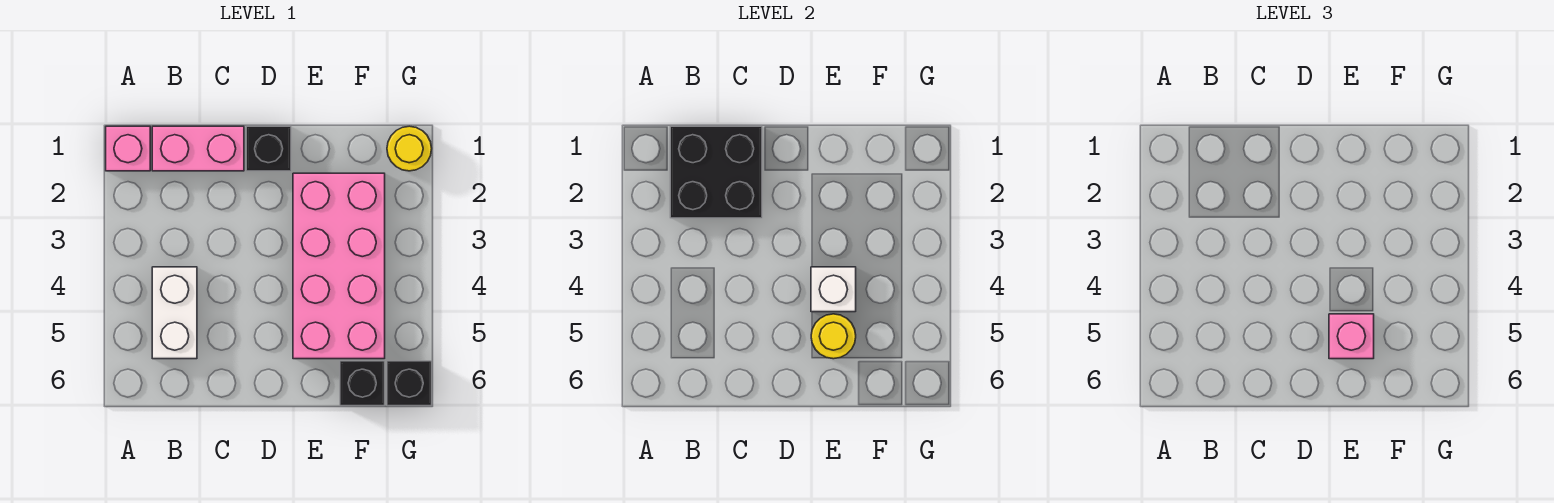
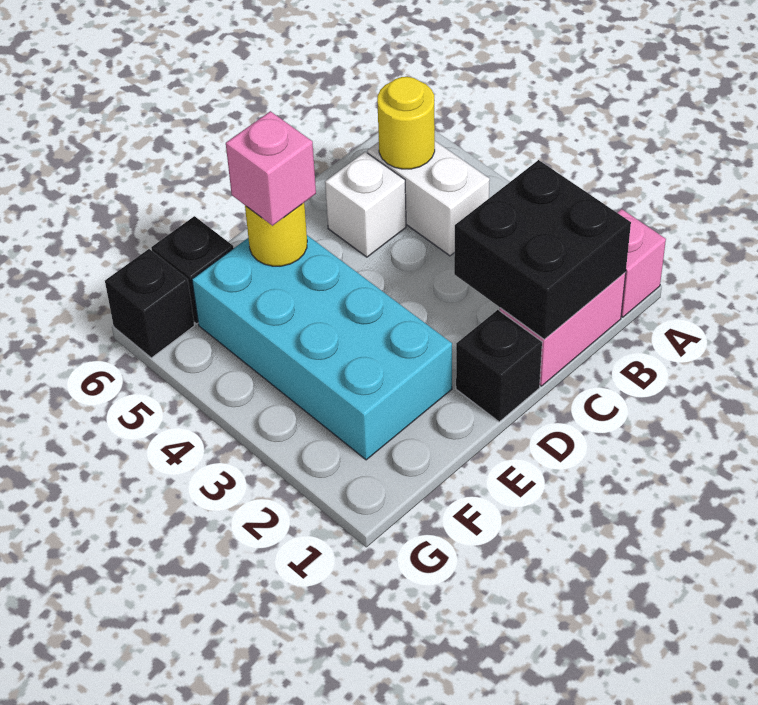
pink brick E2:F5 level 1 -> cyan brick E2:F5 level 1
white brick E4 level 2 -> white brick C5 level 1
yellow round brick G1 level 1 -> yellow round brick B5 level 2

